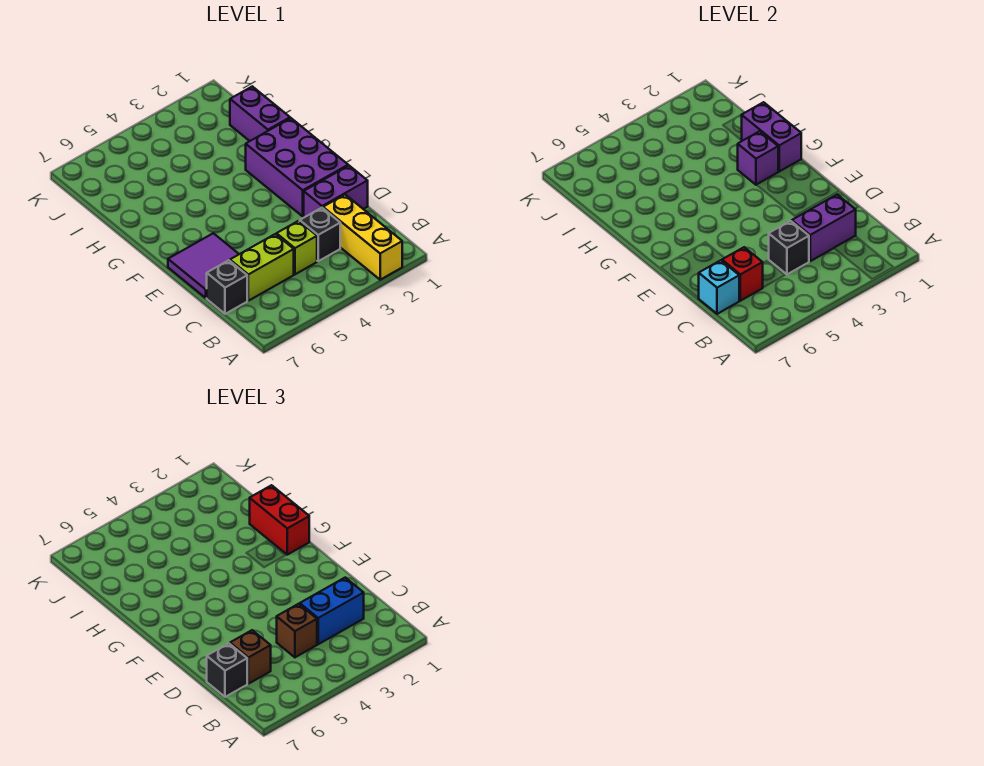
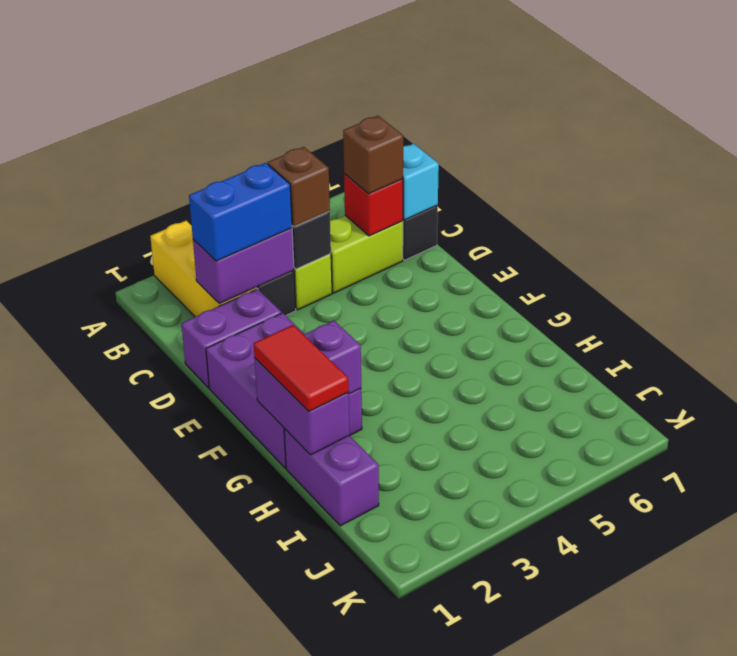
black brick C7 level 3 -> none
purple tile D6:E7 level 1 -> none
red brick G1:H1 level 3 -> red tile G1:H1 level 3

